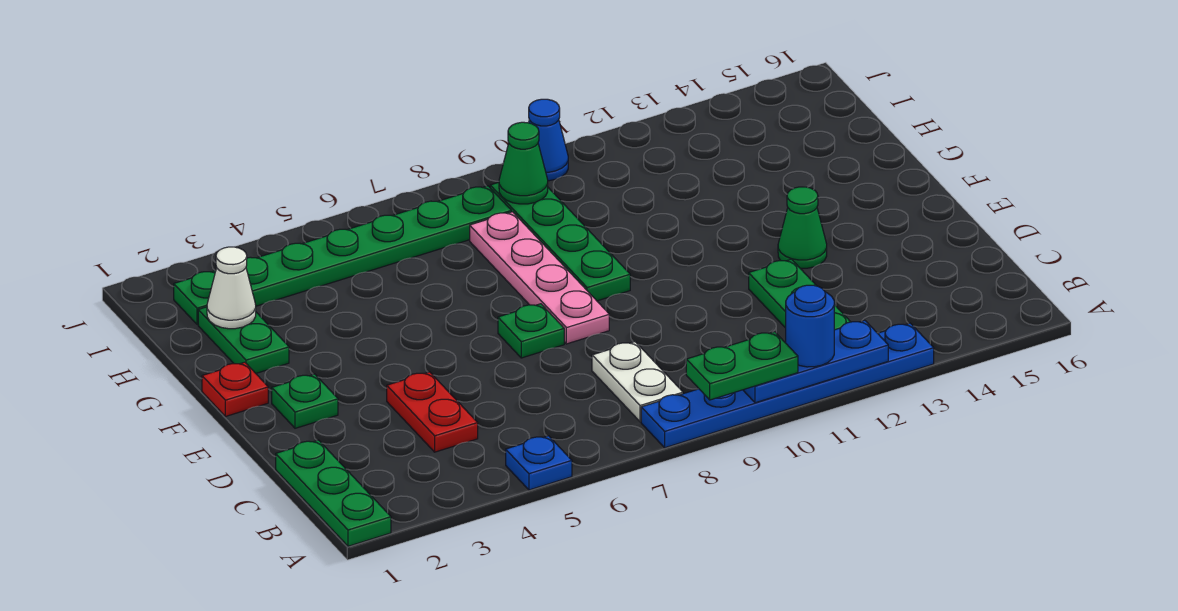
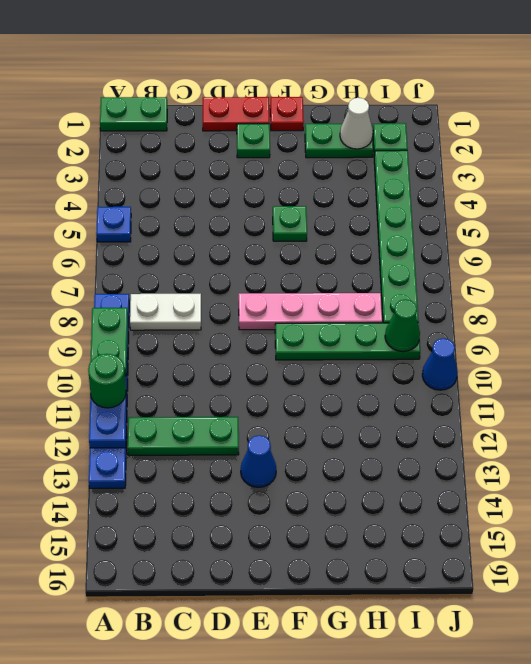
green plate A1:C1 level 1 -> green plate A1:B1 level 1
blue round brick A11 level 3 -> green round brick A11 level 3
red plate C4:D4 level 1 -> red plate D1:E1 level 1
green plate E7 level 1 -> green plate F5 level 1
green cone E13 level 1 -> blue cone E13 level 1

